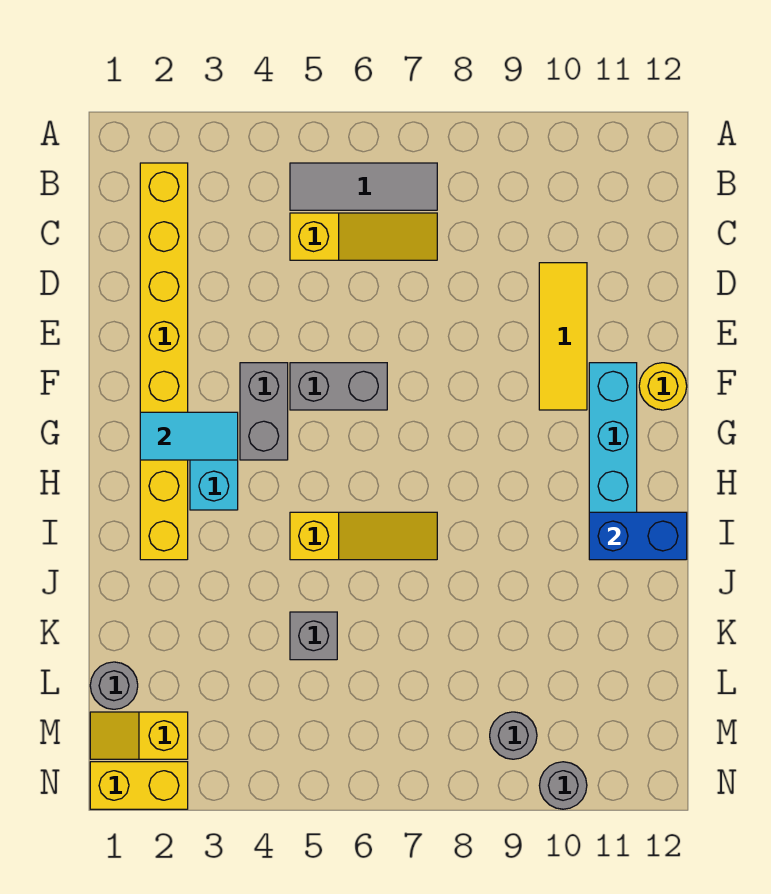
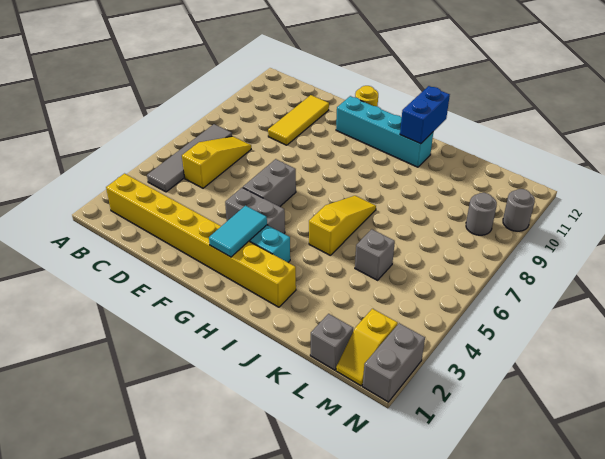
grey tile B5:B7 level 1 -> grey tile B4:B7 level 1
yellow tile D10:F10 level 1 -> yellow tile D9:D11 level 1
grey round brick L1 level 1 -> grey brick L1 level 1
yellow brick N1:N2 level 1 -> grey brick N1:N2 level 1

